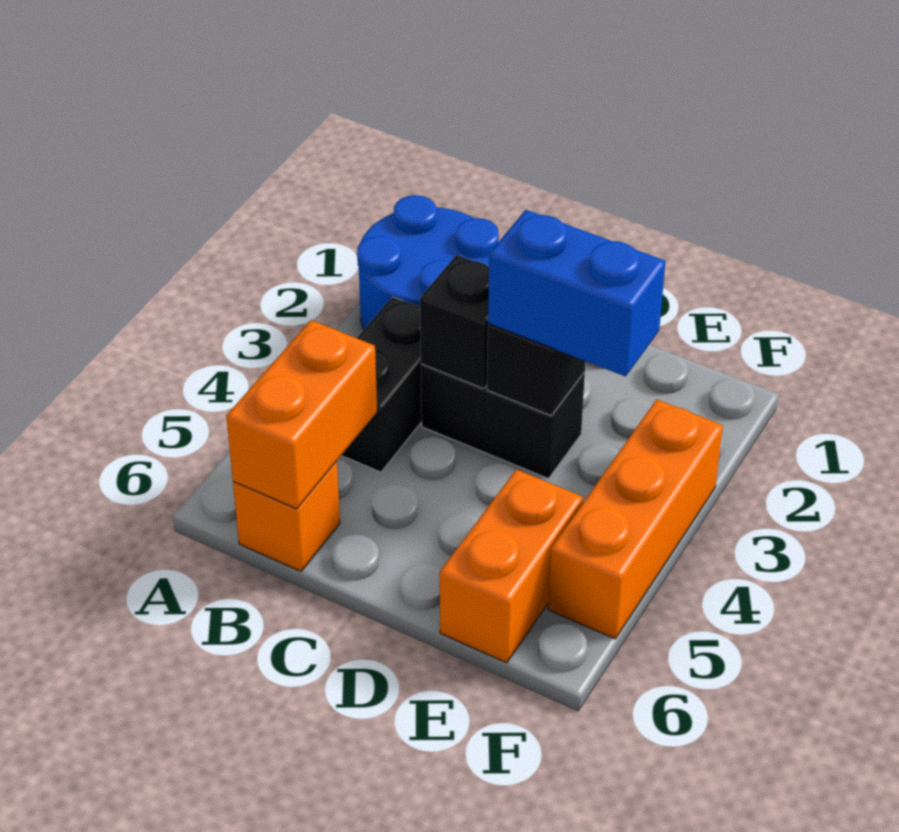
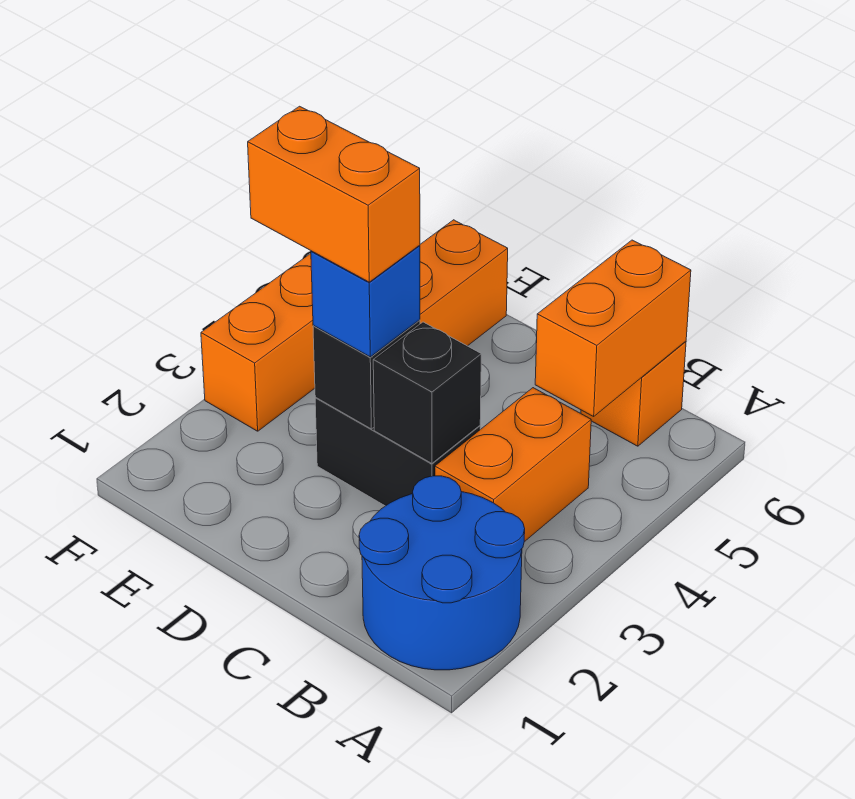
black brick B3:B4 level 1 -> orange brick B3:B4 level 1
blue brick D3:E3 level 3 -> blue brick D3 level 3
none -> orange brick D3:E3 level 4

